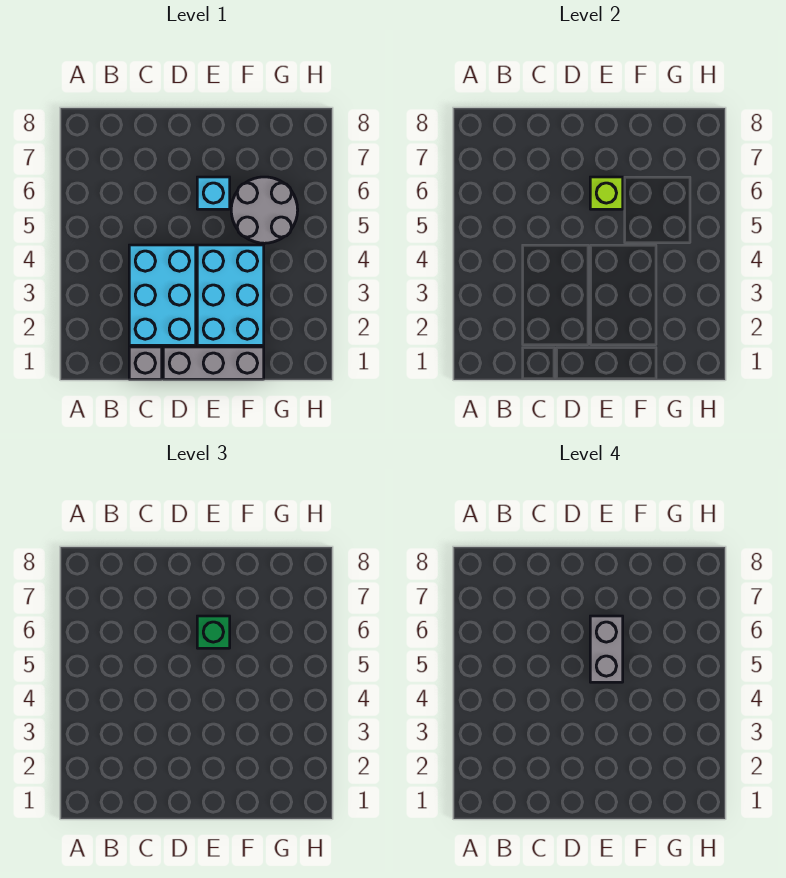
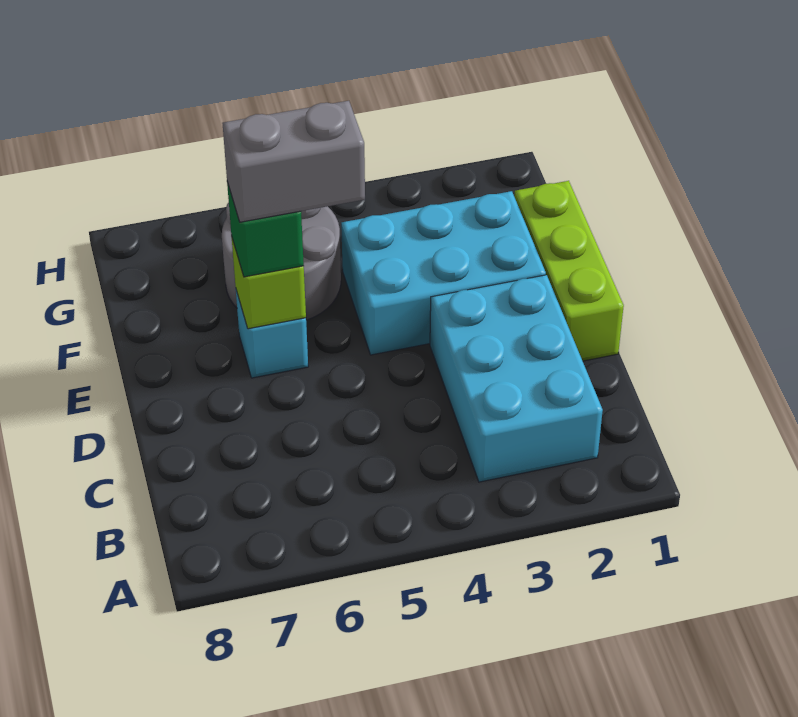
grey brick C1 level 1 -> none
cyan brick C2:D4 level 1 -> cyan brick B2:D3 level 1
grey brick D1:F1 level 1 -> lime brick D1:F1 level 1

